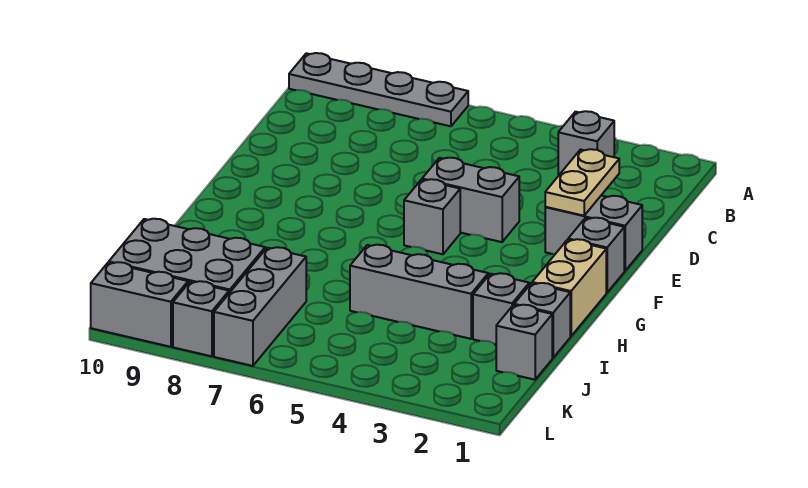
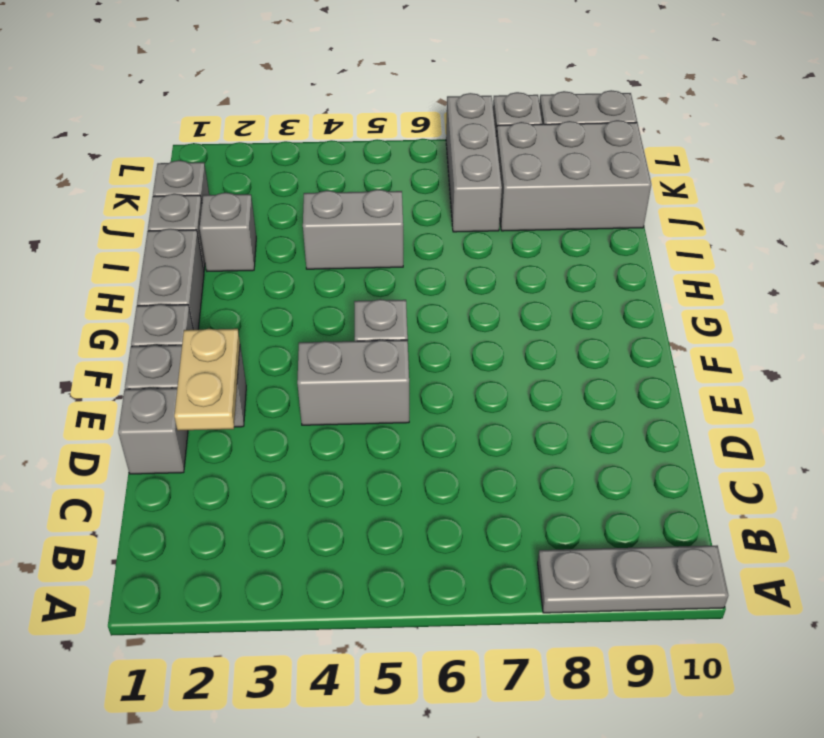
grey plate A7:A10 level 1 -> grey plate A8:A10 level 1
grey brick B3 level 1 -> grey brick D1 level 1
tan brick G1:H1 level 1 -> grey brick G1:H1 level 1
grey brick I3:I5 level 1 -> grey brick I4:I5 level 1

